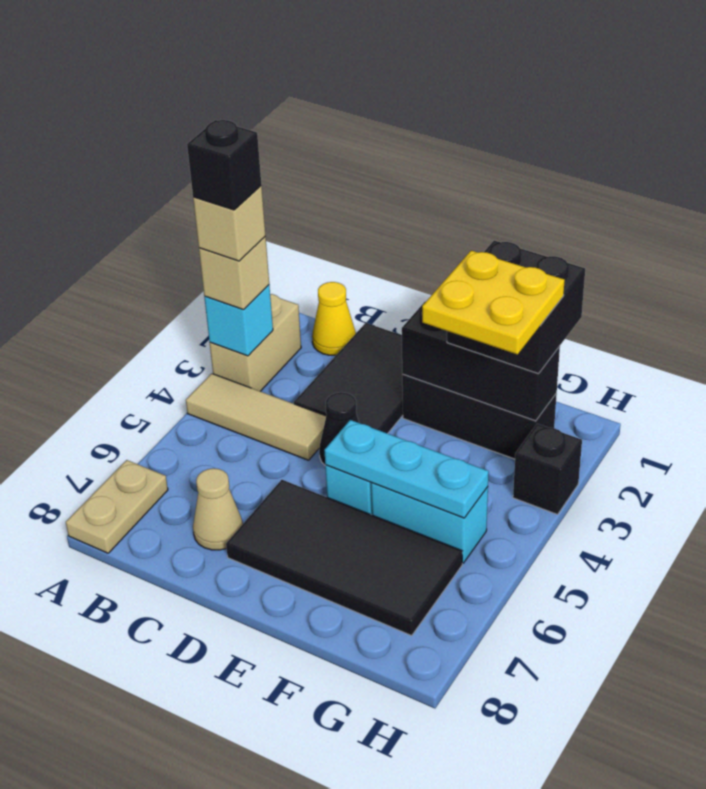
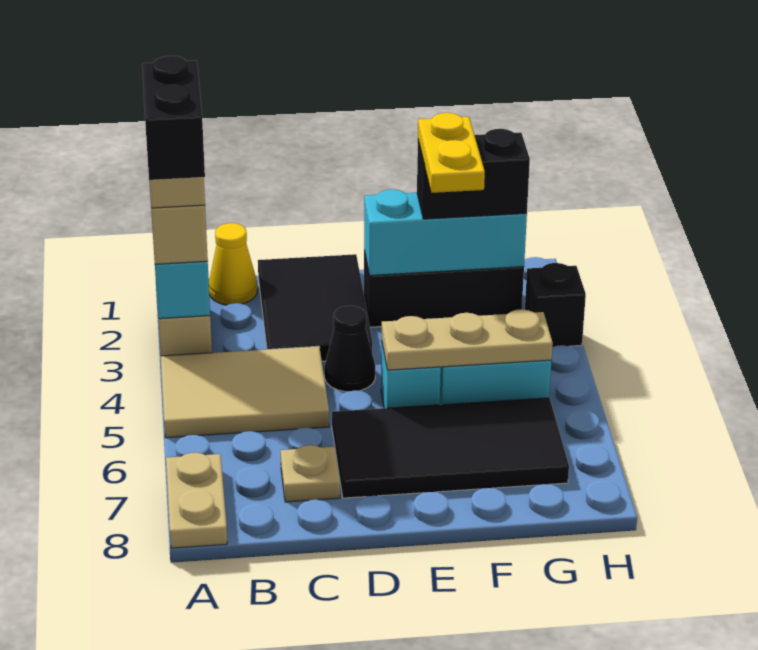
black brick A3 level 5 -> black brick A3:A4 level 5
tan tile A4:C4 level 1 -> tan tile A4:C5 level 1
tan cone C7 level 1 -> tan plate C7 level 1
black brick E2:G2 level 2 -> cyan brick E2:G2 level 2
cyan plate E5:G5 level 2 -> tan plate E5:G5 level 2
black brick F1:G2 level 3 -> black brick F2:G2 level 3
yellow plate F2:G3 level 4 -> yellow plate F2:F3 level 4

